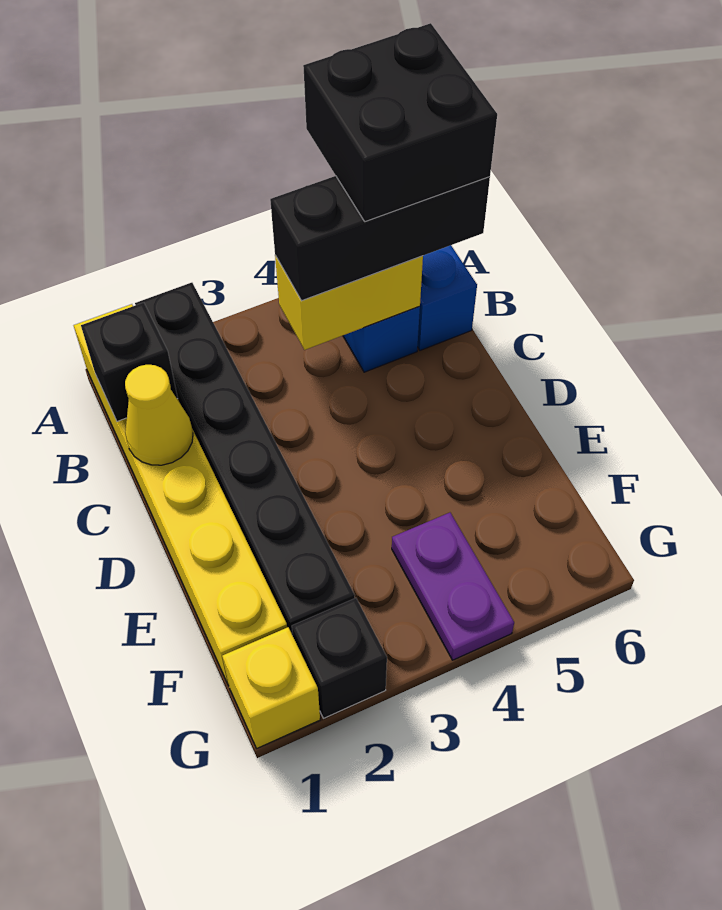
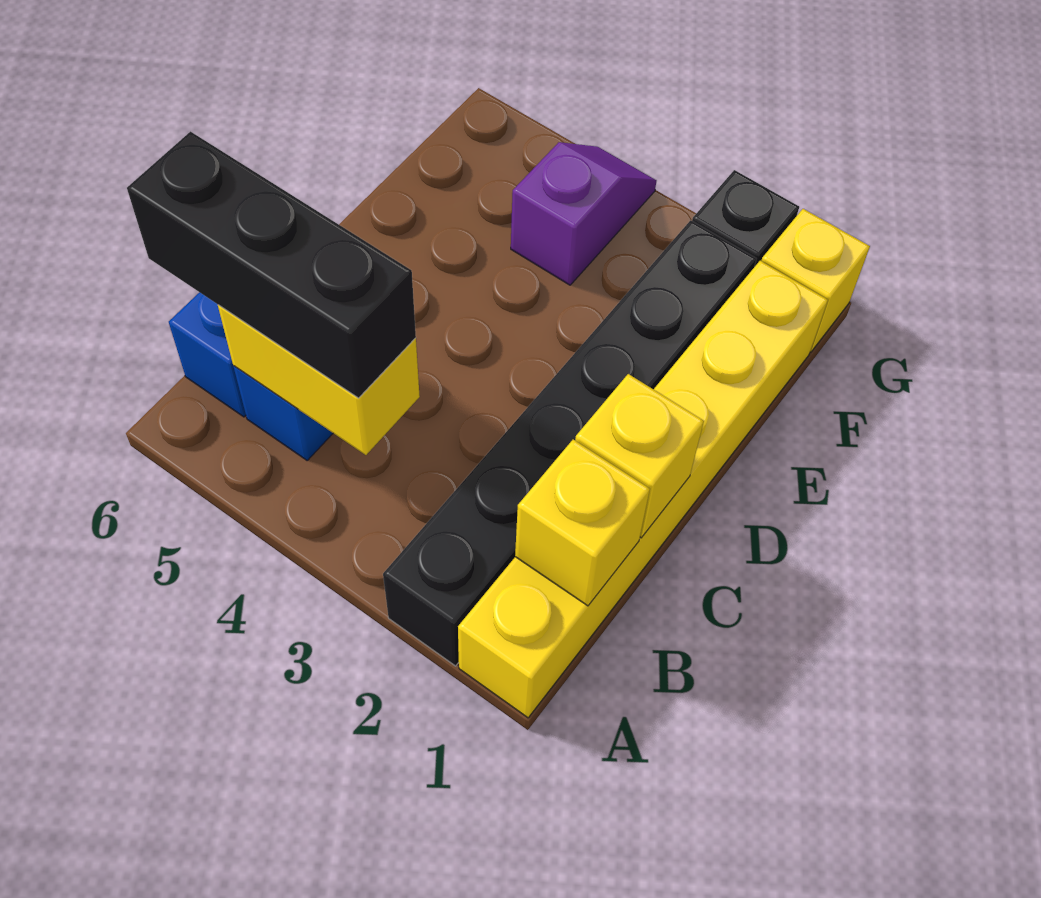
black brick A5:B6 level 4 -> none
black brick B1 level 2 -> yellow brick B1 level 2
yellow cone C1 level 2 -> yellow brick C1 level 2
purple plate F4:G4 level 1 -> purple slope F4:G4 level 1 top F

